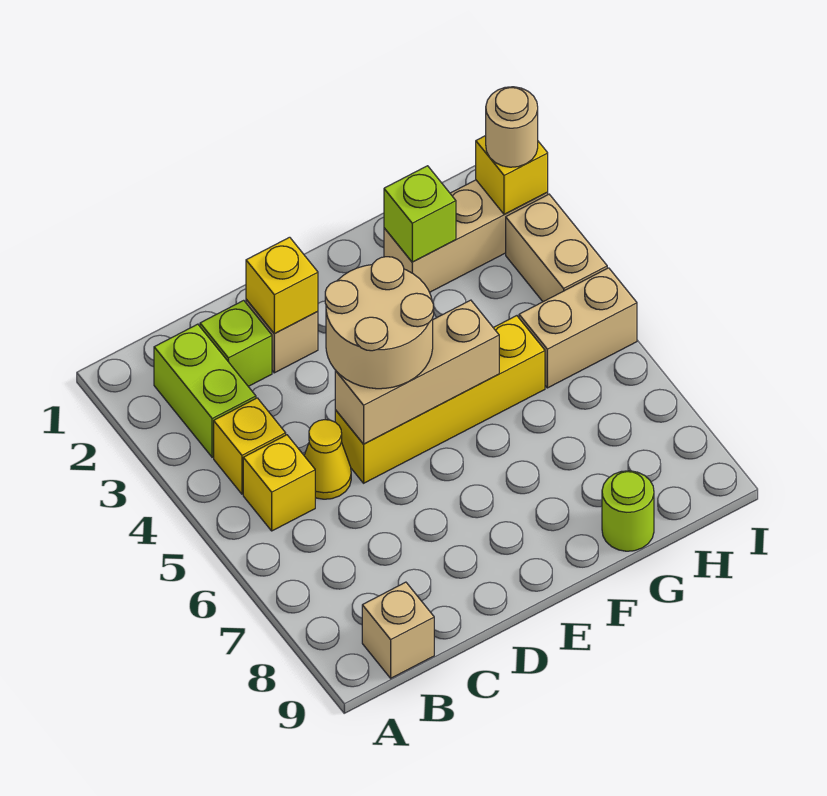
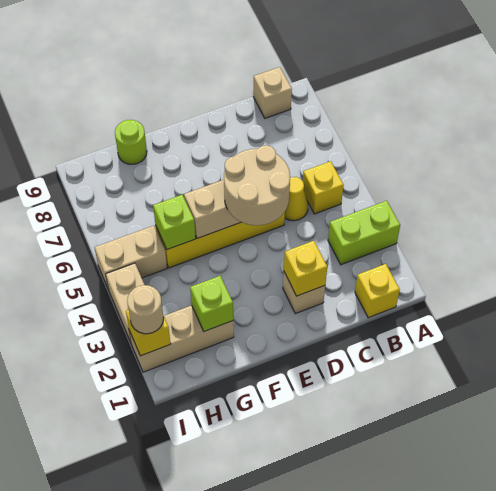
lime brick B2:B3 level 1 -> lime brick A3:B3 level 1
yellow brick B4 level 1 -> yellow brick B1 level 1
lime brick C2 level 1 -> lime brick G5 level 2

